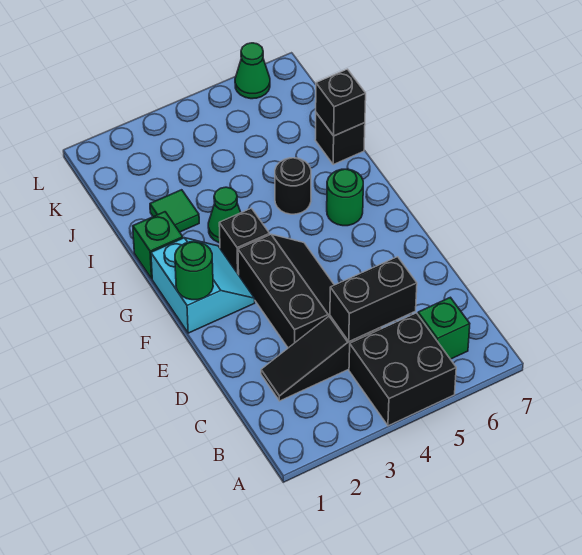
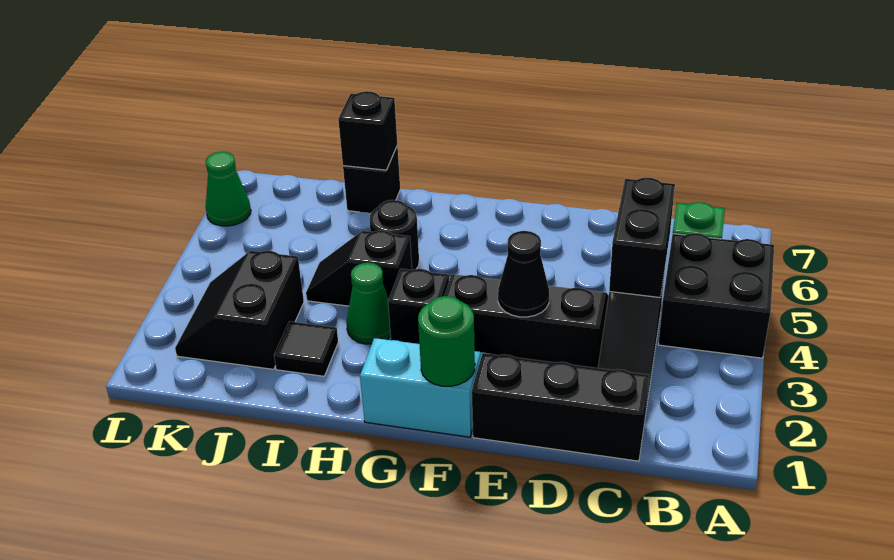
none -> black brick C1:E1 level 1
none -> black cone E3 level 2
green round brick G6 level 1 -> none
green brick H1 level 1 -> none
none -> black slope H4:I4 level 1 top H
green tile I2 level 1 -> black tile I2 level 1
none -> black slope J2:K3 level 1 top J

